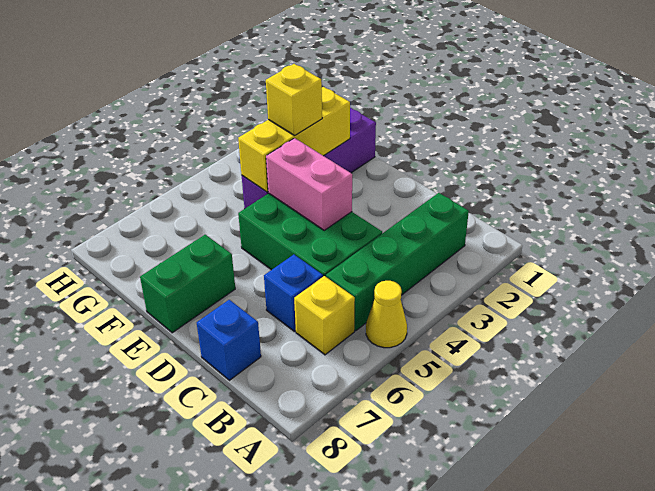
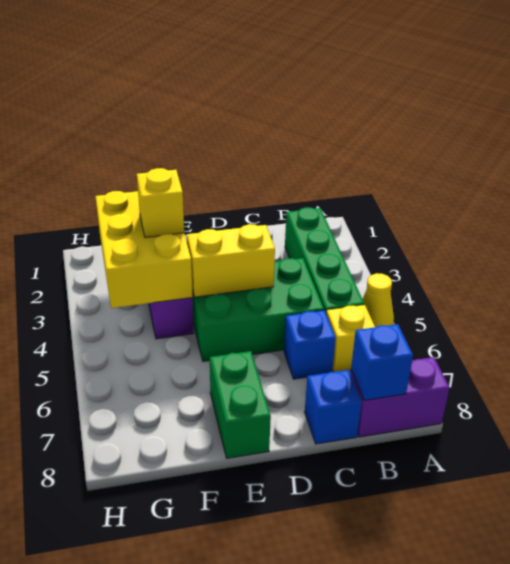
none -> purple brick A8:B8 level 1
none -> blue brick B8 level 2
pink brick D4:E4 level 2 -> yellow brick D4:E4 level 2
yellow brick F2:F4 level 2 -> yellow brick F2:G4 level 2

